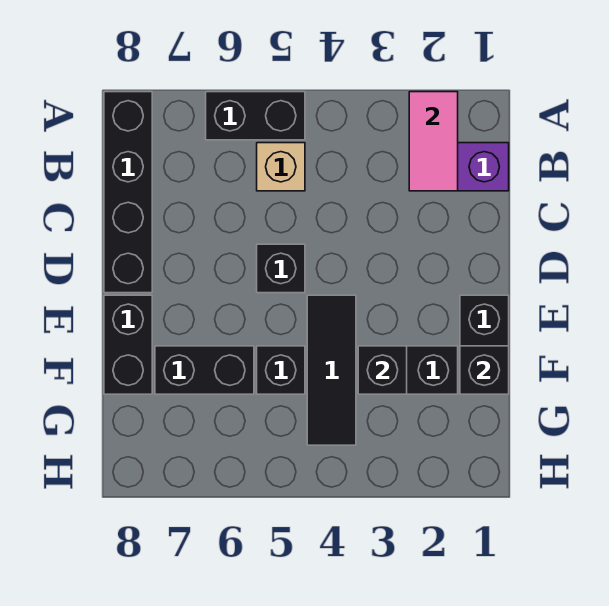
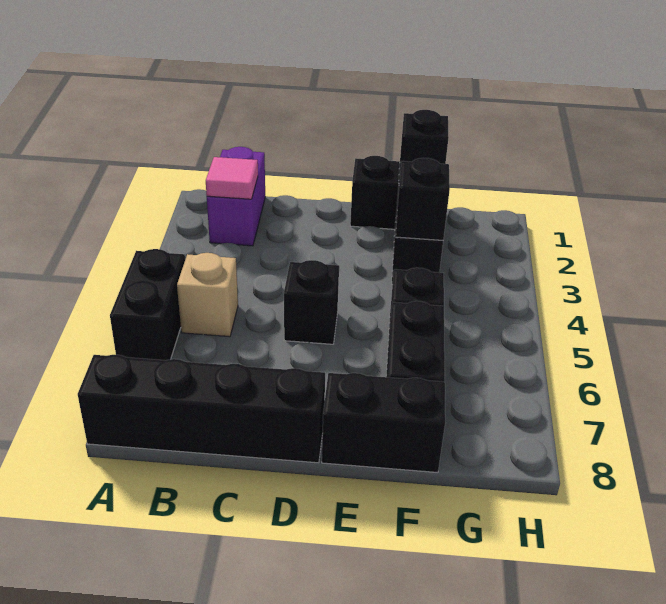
pink tile A2:B2 level 2 -> pink tile B2 level 2
black tile E4:G4 level 1 -> none

